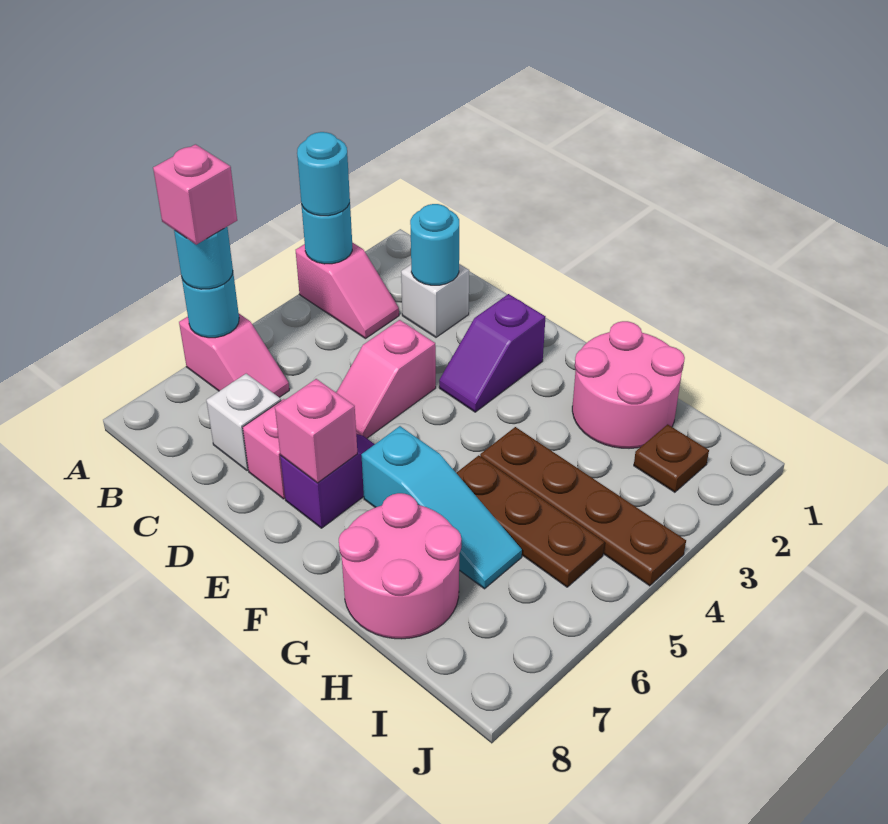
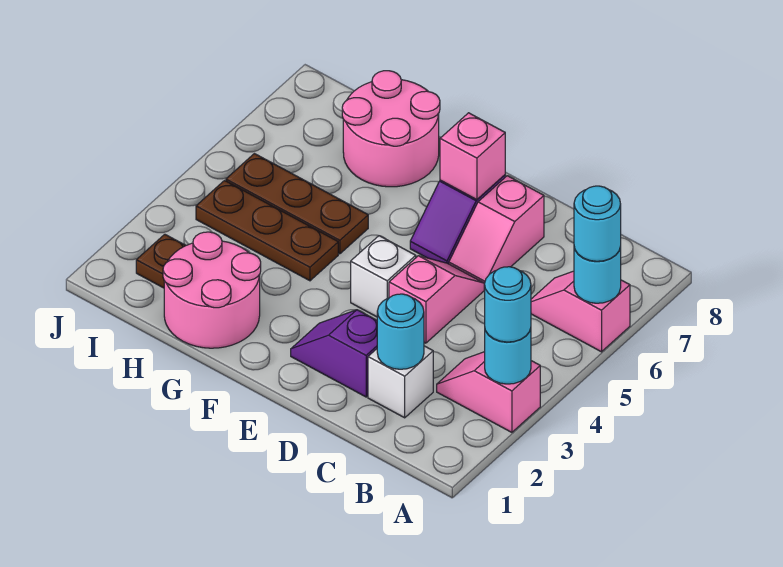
pink brick A6 level 4 -> none
white brick C7 level 1 -> white brick E4 level 1
purple slope E2:E3 level 1 top 2 -> purple slope D2:E2 level 1 top D
cyan slope F6:H6 level 1 top F -> none
brown plate G4:J4 level 1 -> brown plate G4:I4 level 1

